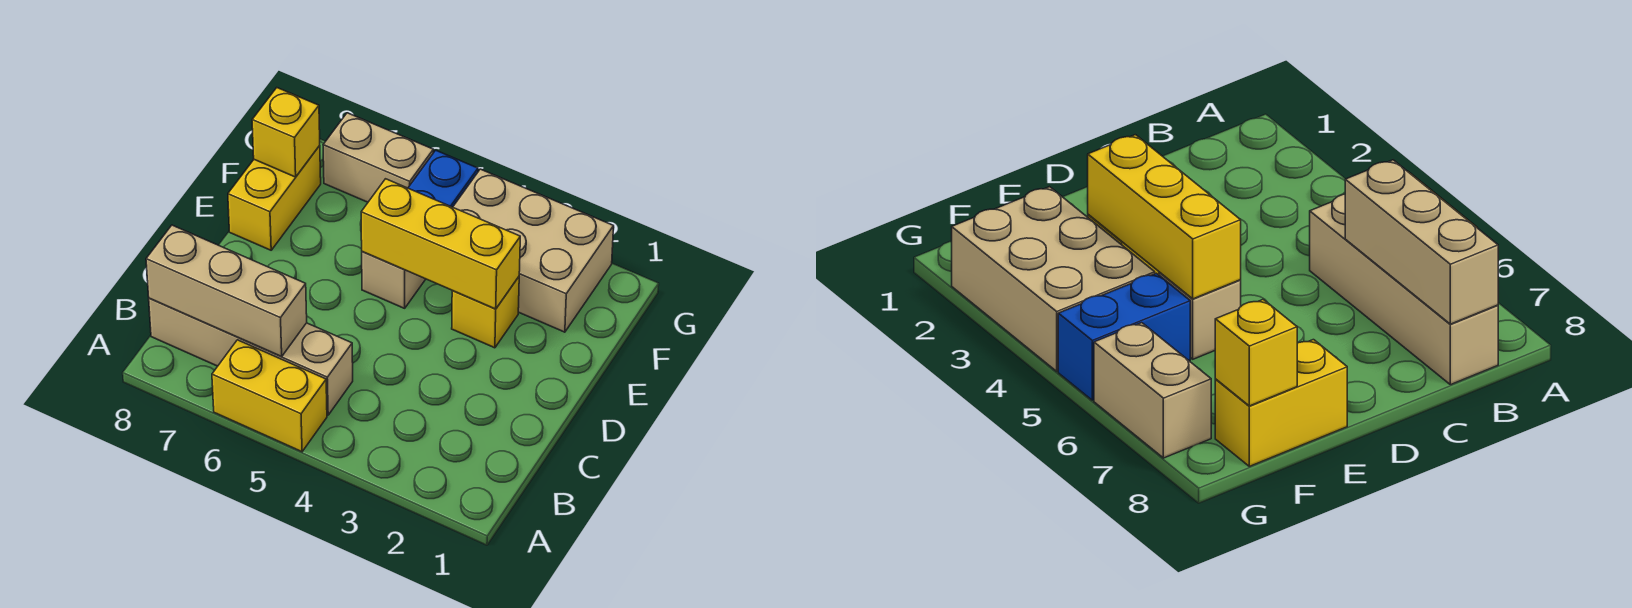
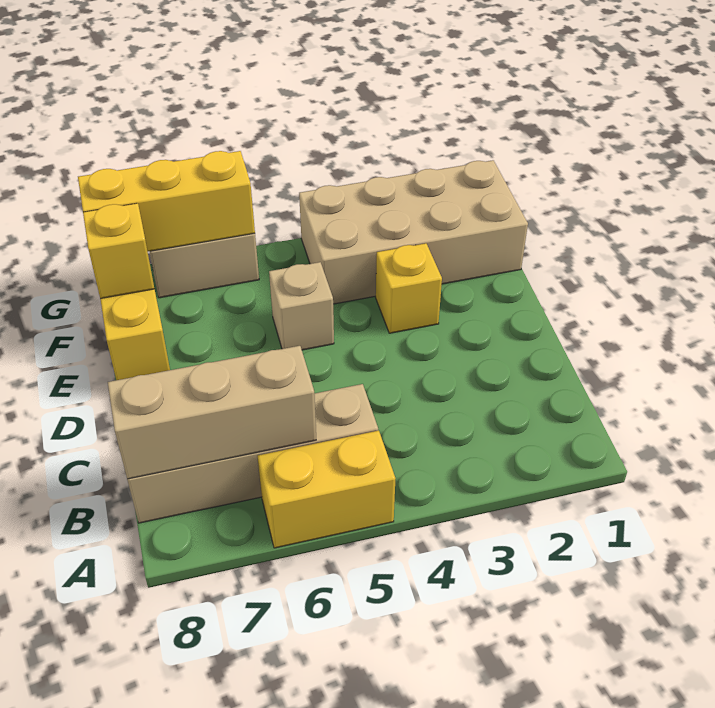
yellow brick E3:E5 level 2 -> yellow brick G6:G8 level 2
tan brick F2:G4 level 1 -> tan brick F1:G4 level 1
blue brick F5:G5 level 1 -> none

